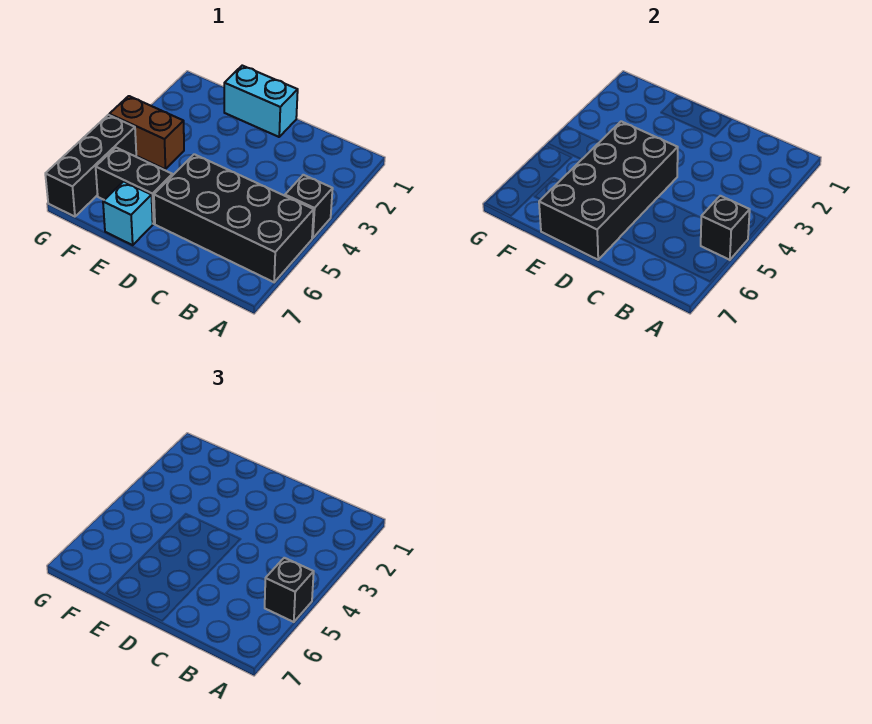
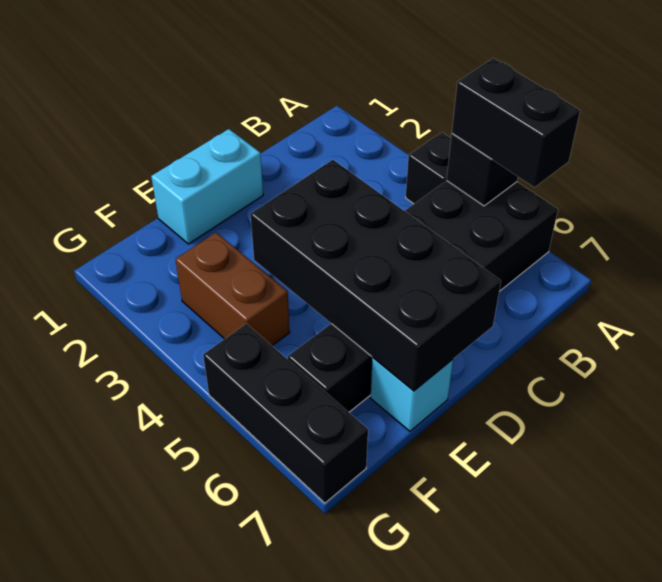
black brick A5 level 3 -> black brick A5:A6 level 3
brown brick F4:G4 level 1 -> brown brick F3:F4 level 1

